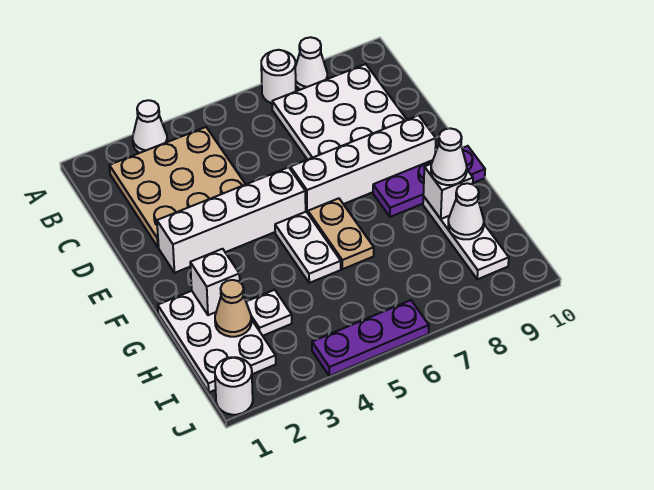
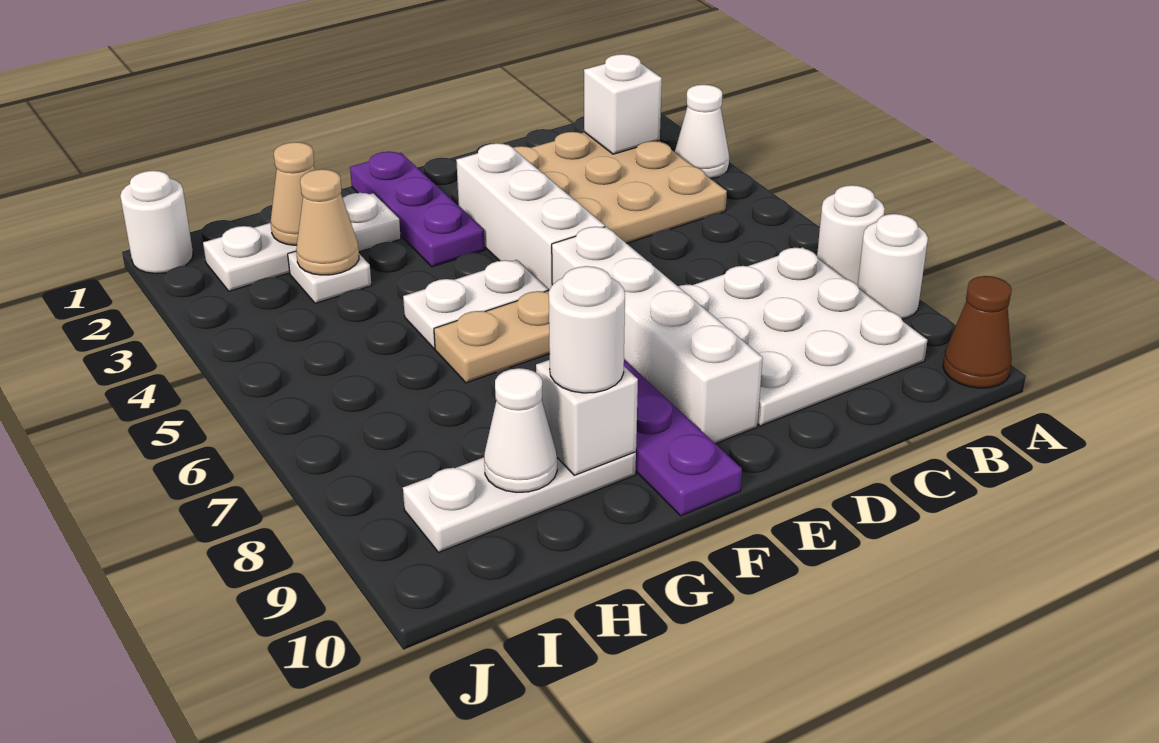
white cone A8 level 1 -> white round brick A8 level 1
none -> brown cone A10 level 1
white brick E2:E5 level 1 -> white brick E3:E5 level 1
white plate G1:I2 level 1 -> white plate G2:I2 level 1
white brick G2 level 2 -> white brick B2 level 2
white cone G9 level 3 -> white round brick G9 level 3
none -> tan cone H3 level 2
purple plate J4:J6 level 1 -> purple plate F1:F3 level 1

